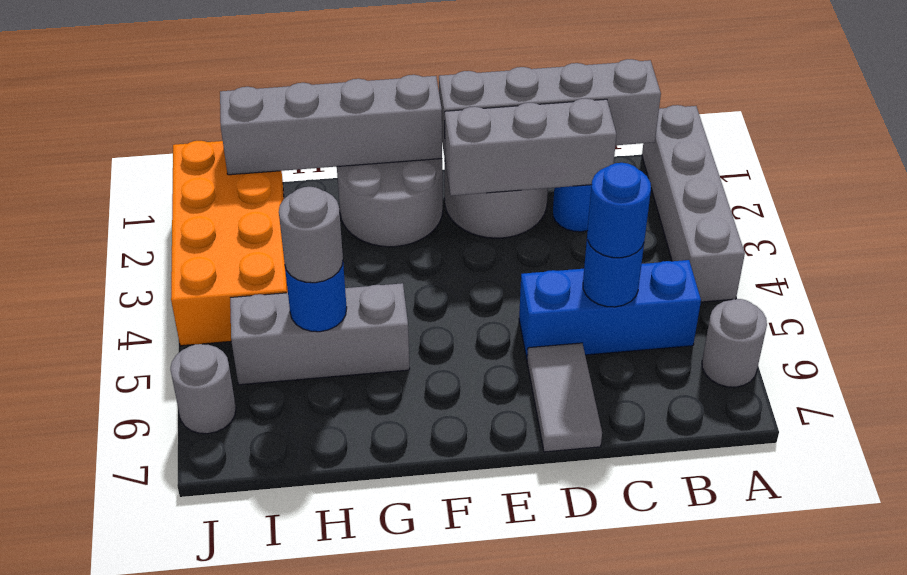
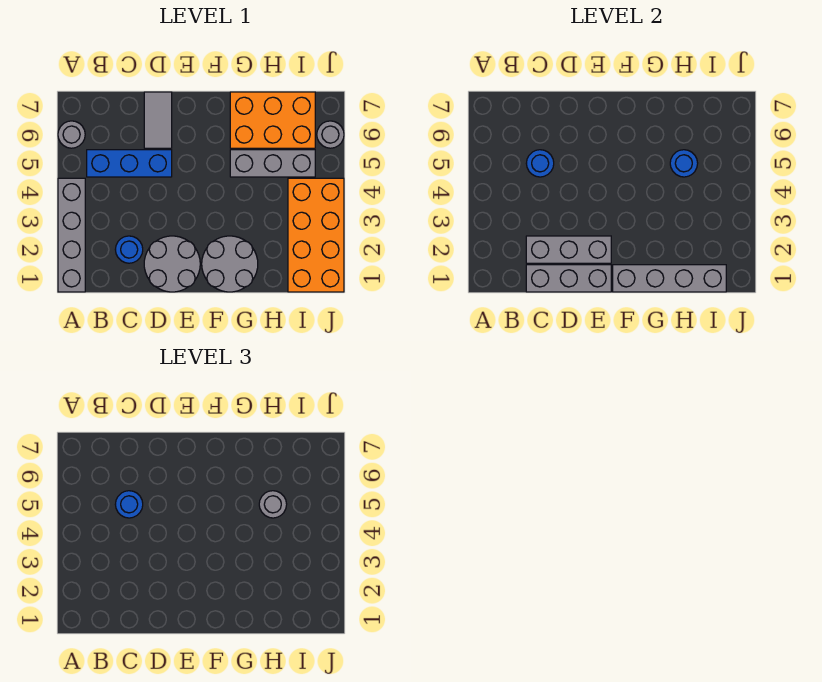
grey brick B1:E1 level 2 -> grey brick C1:E1 level 2
none -> orange brick G6:I7 level 1

